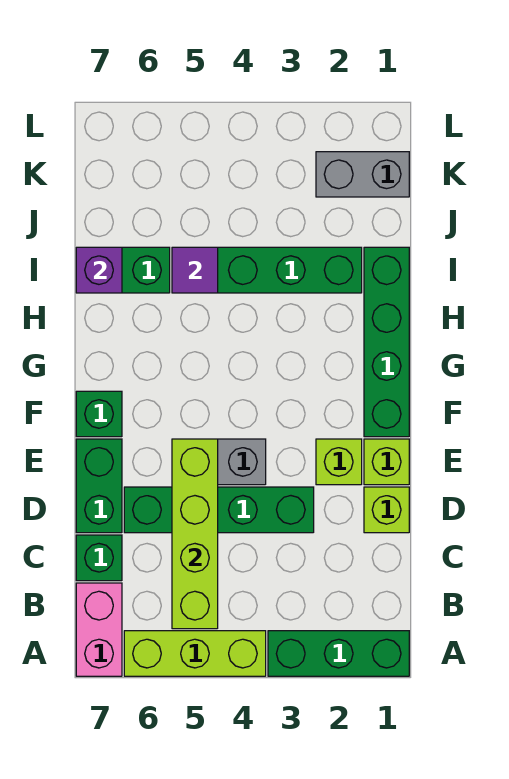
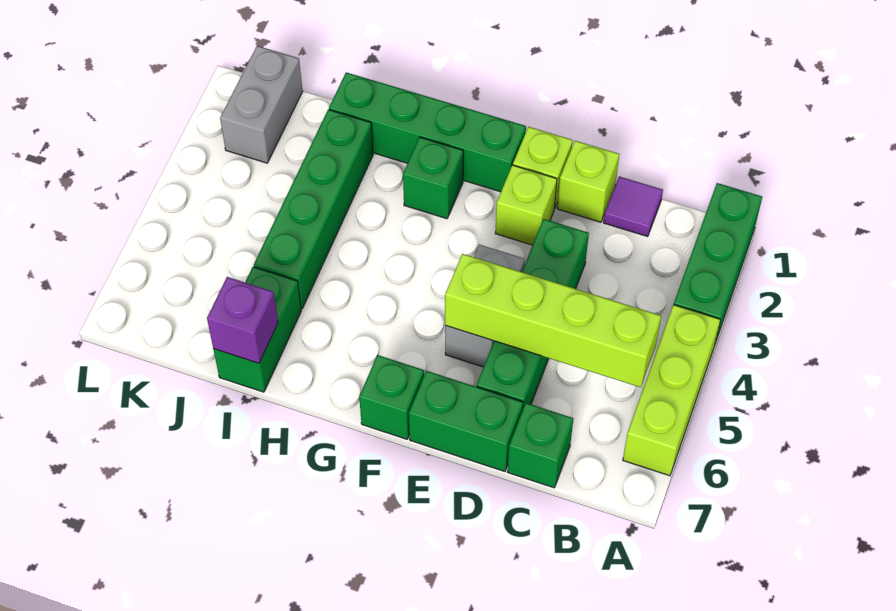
pink brick A7:B7 level 1 -> none
none -> green brick G2 level 1
purple tile I5 level 2 -> purple tile C1 level 1

